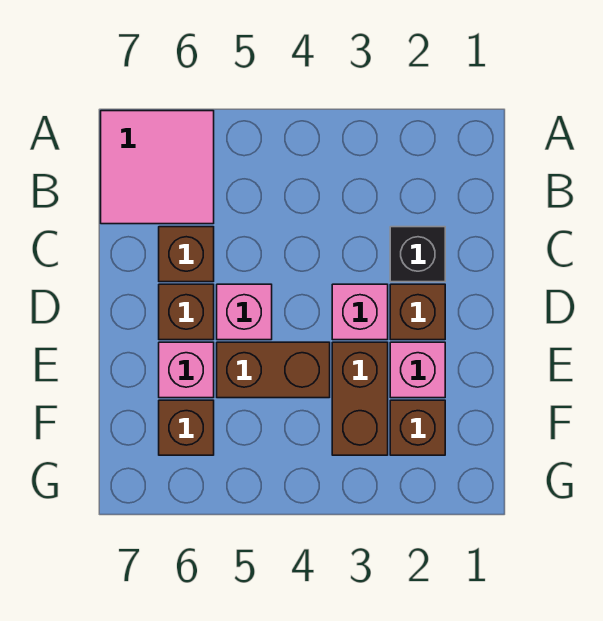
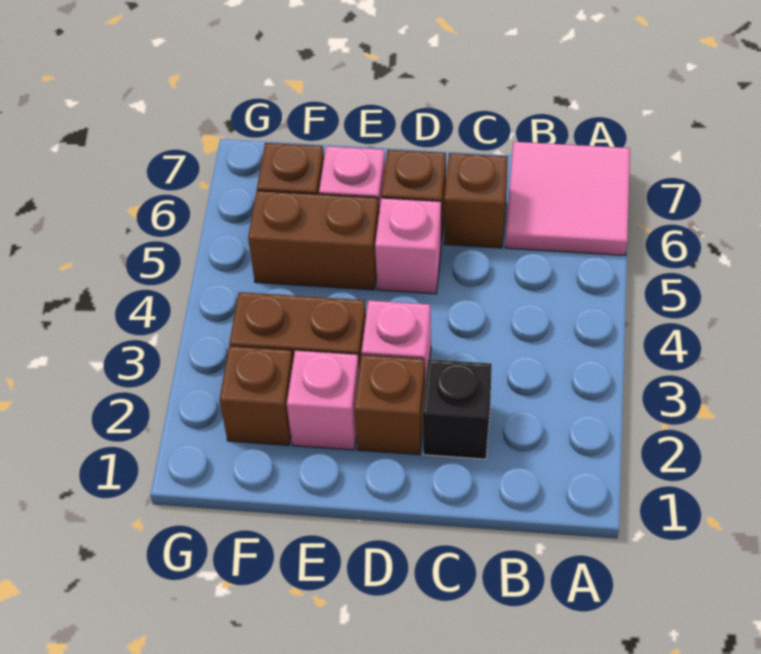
brown brick E4:E5 level 1 -> brown brick E5:F5 level 1

